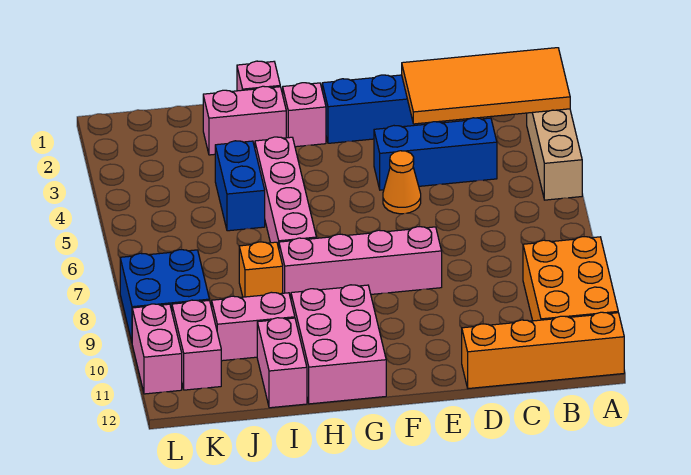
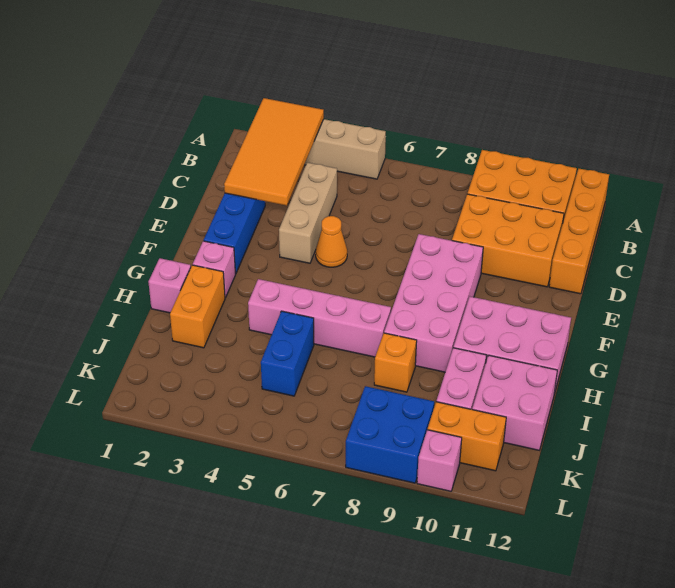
blue brick C4:E4 level 1 -> tan brick C4:E4 level 1
none -> orange brick C9:D11 level 1
pink brick E8:H8 level 1 -> pink brick E8:H9 level 1
pink brick H2:I2 level 1 -> orange brick H2:I2 level 1
blue brick I4:I5 level 1 -> blue brick I5:J5 level 1
pink brick I11:I12 level 1 -> pink brick I11:J12 level 1
pink brick K10:K11 level 1 -> orange brick K10:K11 level 1
pink brick L10:L11 level 1 -> pink brick L10 level 1

